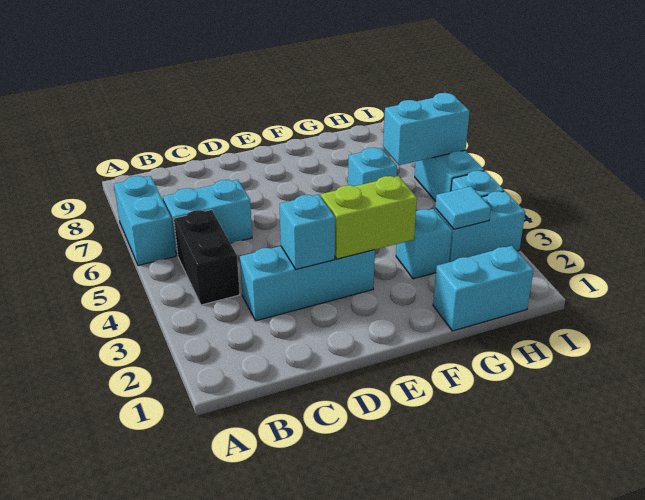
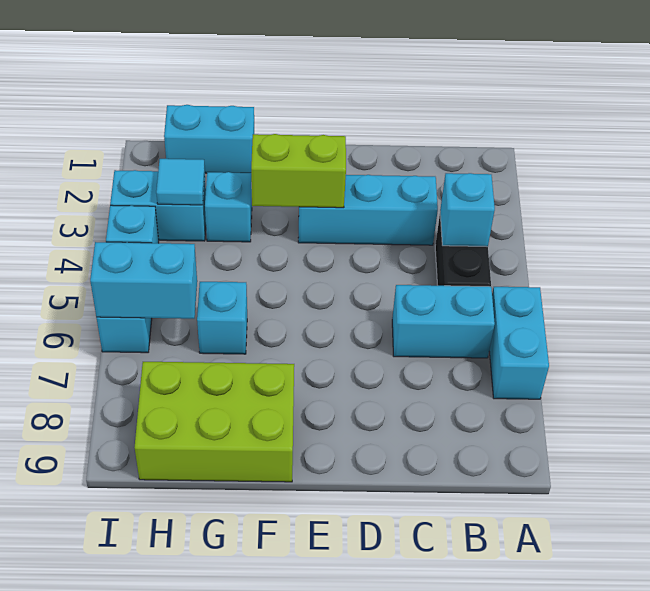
cyan brick D3 level 2 -> cyan brick B4 level 2
none -> lime brick F8:H9 level 1

